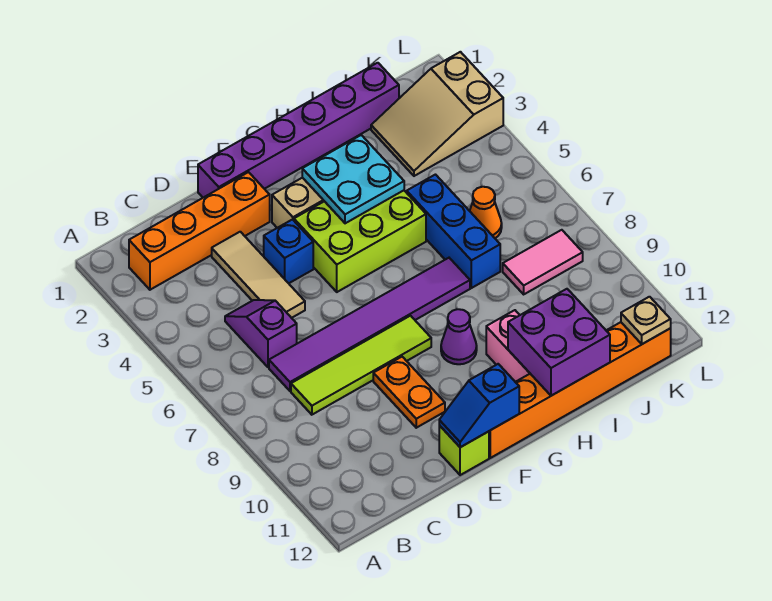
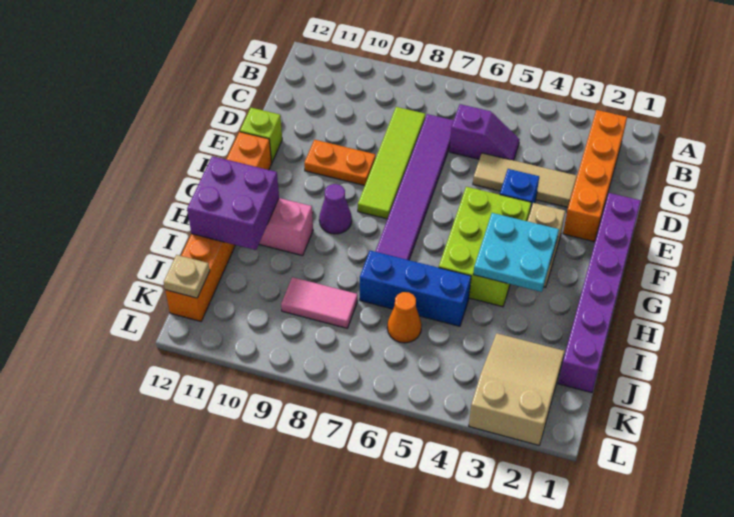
blue slope E12:F12 level 2 top F -> none
pink tile J8:K8 level 1 -> pink tile J8:J9 level 1

